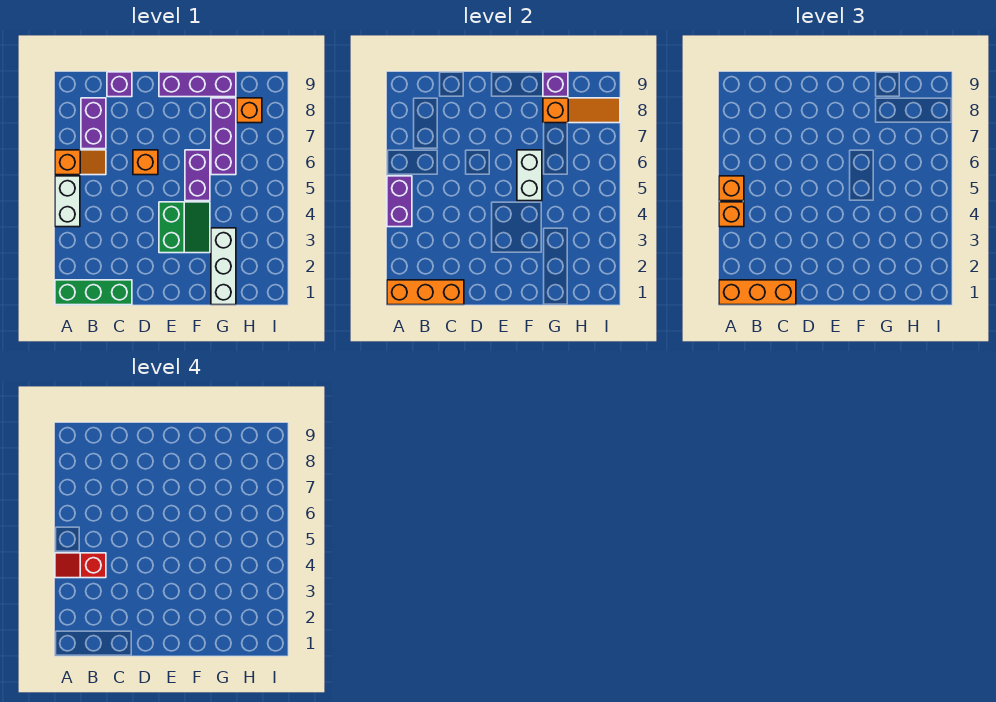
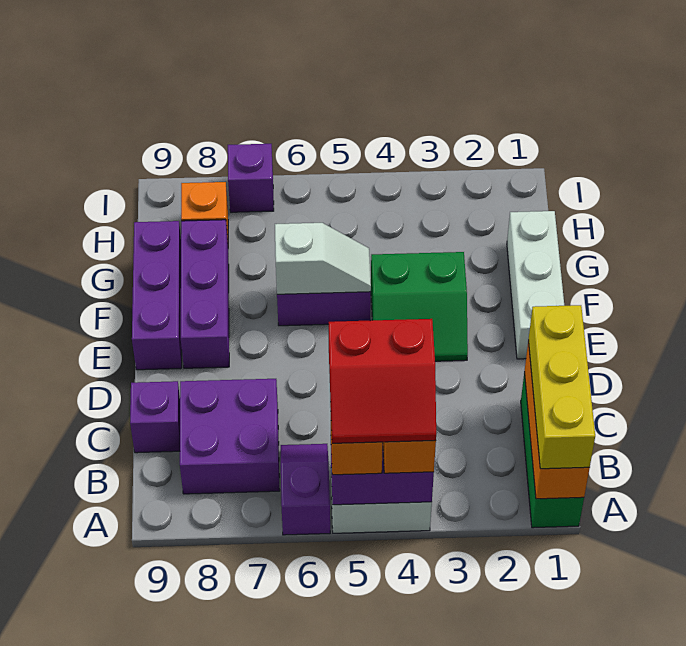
orange brick A1:C1 level 3 -> yellow brick A1:C1 level 3
red slope A4:B4 level 4 top B -> red slope A4:B5 level 4 top B
orange slope A6:B6 level 1 top A -> purple slope A6:B6 level 1 top A
purple brick B7:B8 level 1 -> purple brick B7:C8 level 1
orange brick D6 level 1 -> none
green slope E3:F4 level 1 top E -> green slope E3:F4 level 1 top F
white brick F5:F6 level 2 -> white slope F5:F6 level 2 top 6
white brick G1:G3 level 1 -> white brick E1:G1 level 1
purple brick G6:G8 level 1 -> purple brick E8:G8 level 1
orange slope G8:I8 level 2 top G -> none
purple brick G9 level 2 -> purple brick I7 level 1

